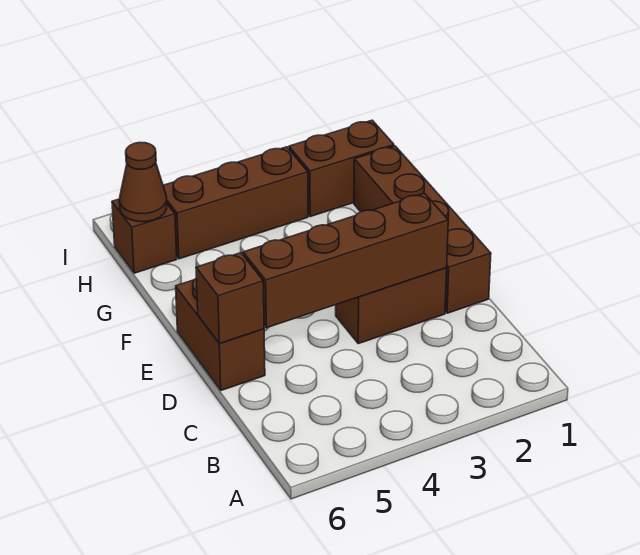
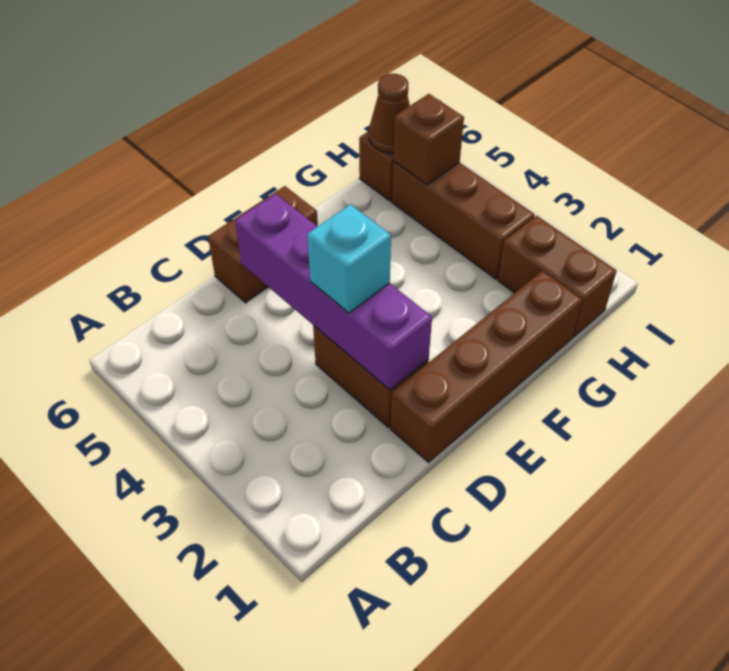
brown brick D2:D5 level 2 -> purple brick D2:D5 level 2
none -> cyan brick D3 level 3
brown brick D6 level 2 -> brown brick H5 level 2

